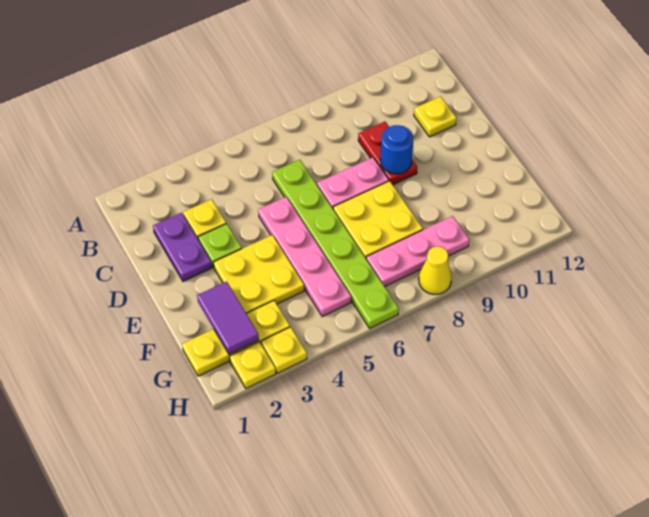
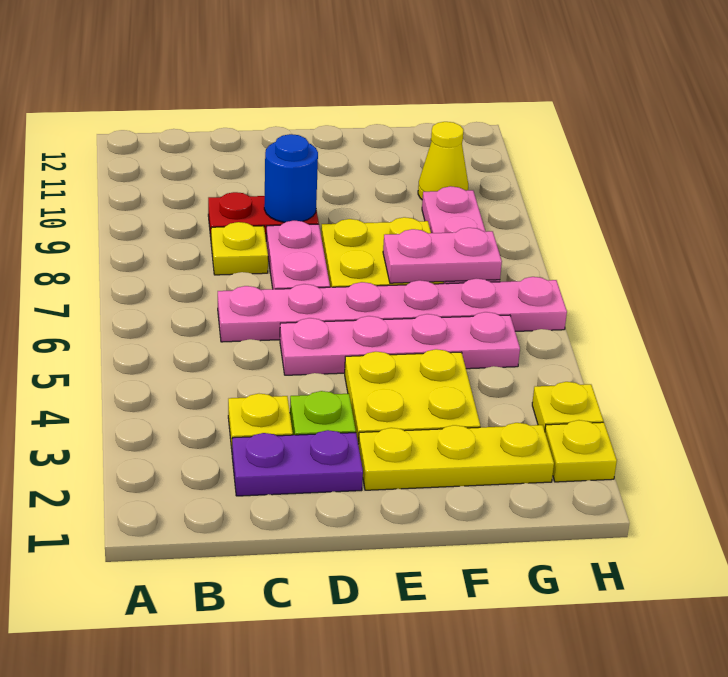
lime plate C6:H6 level 1 -> pink plate C6:H6 level 1
yellow plate C11 level 1 -> yellow plate C8 level 1
purple tile F2:G2 level 2 -> none
none -> pink plate F7:G7 level 2
yellow plate G1:G3 level 1 -> yellow plate E2:G2 level 1
yellow cone H8 level 1 -> yellow cone G10 level 1

